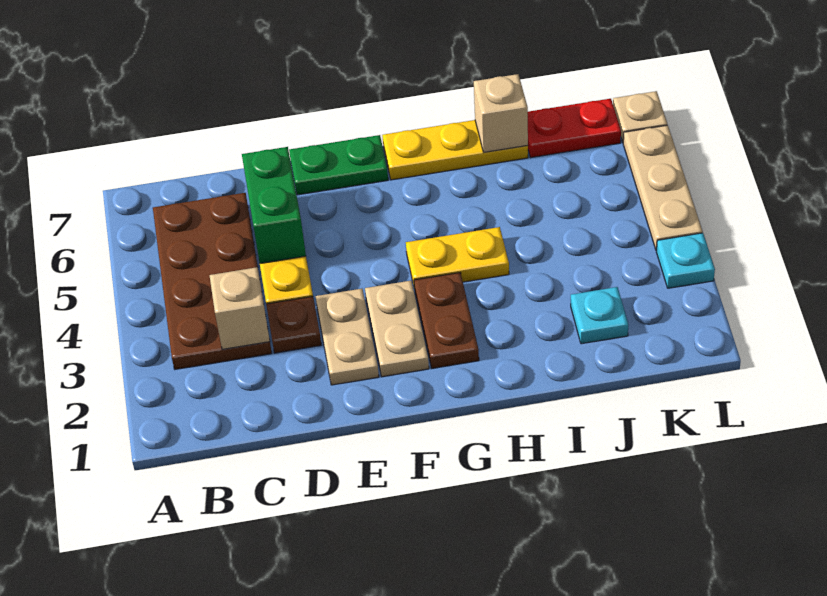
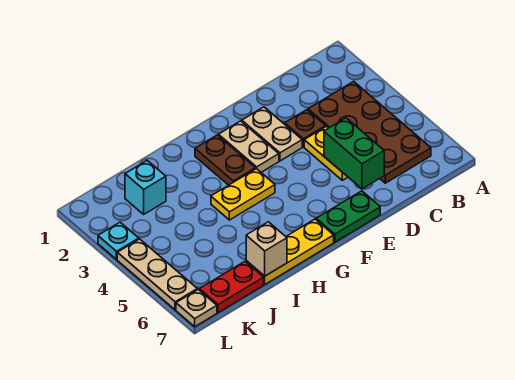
tan brick C3 level 2 -> none
cyan plate J2 level 1 -> cyan brick J2 level 1

